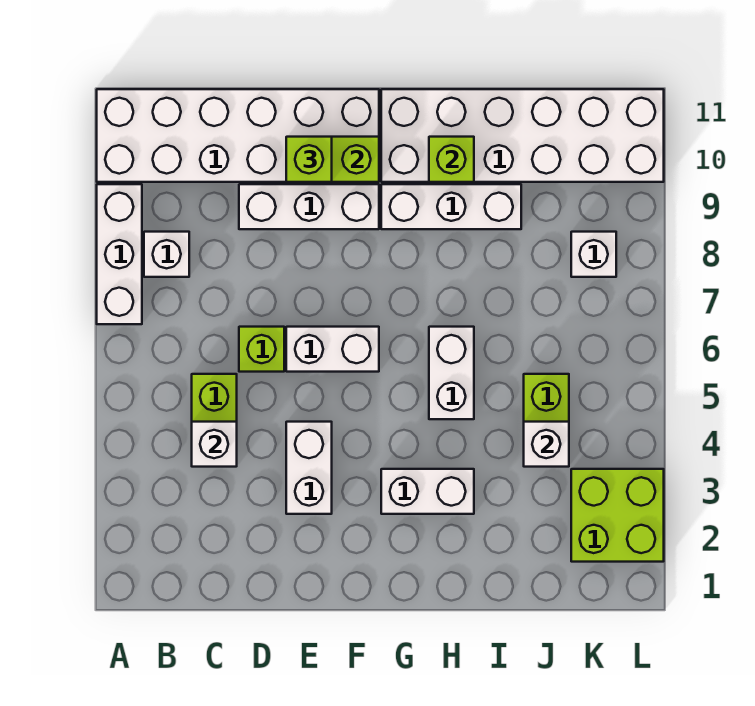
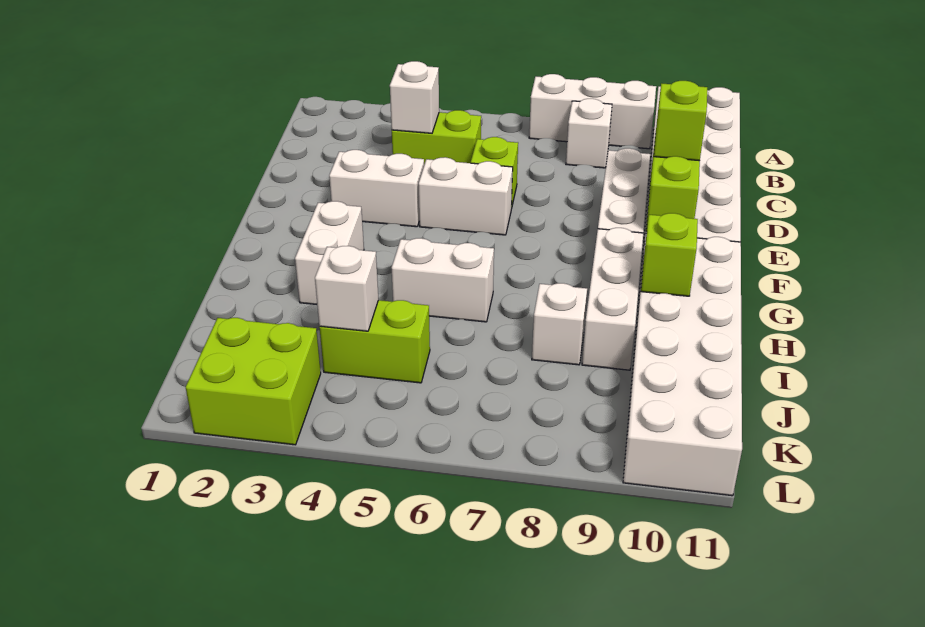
white brick E6:F6 level 1 -> white brick E5:E6 level 1
white brick K8 level 1 -> white brick I8 level 1

